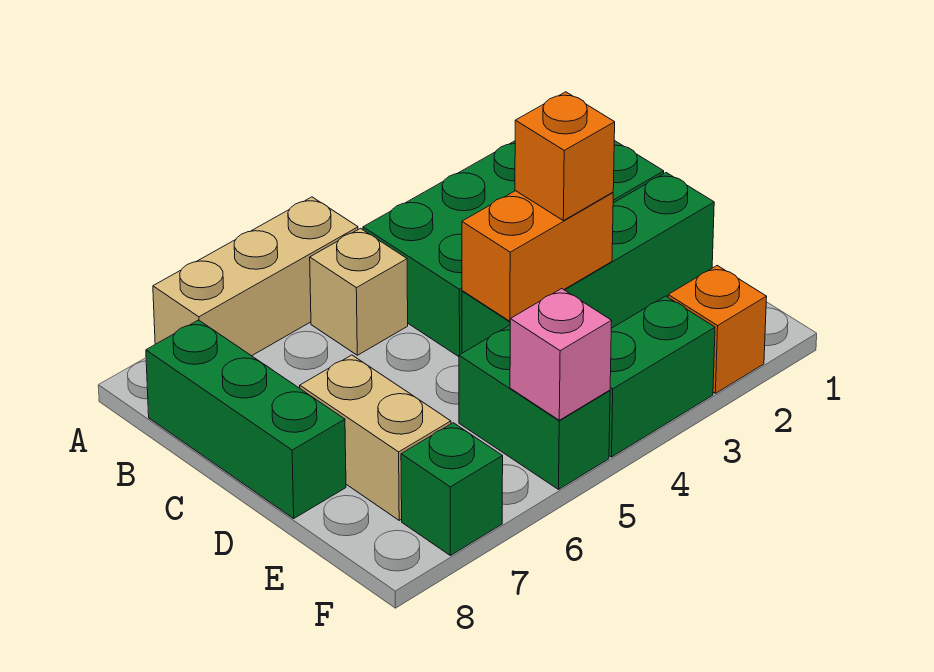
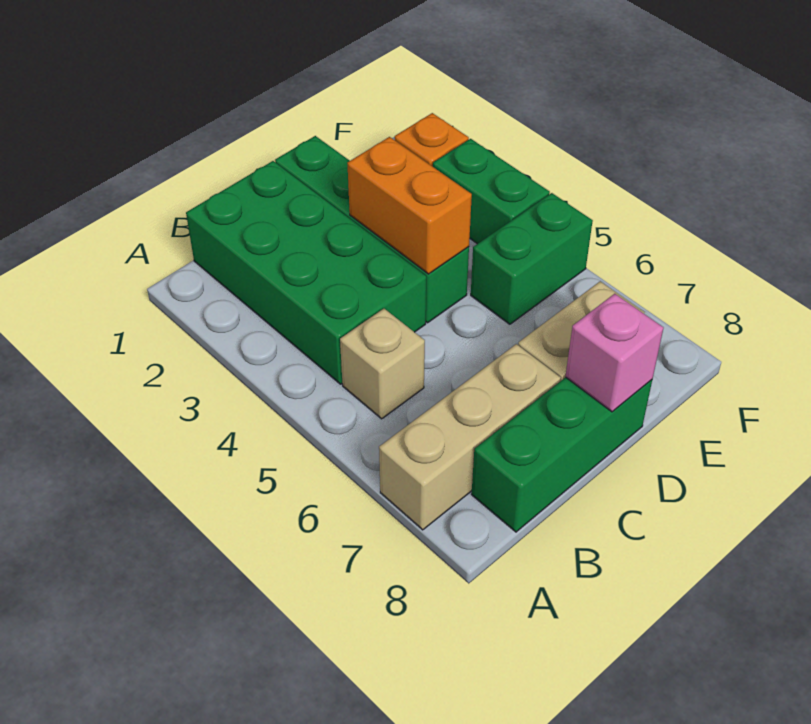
tan brick A5:A7 level 1 -> tan brick A7:C7 level 1
orange brick D3 level 3 -> none
pink brick F5 level 2 -> pink brick D8 level 2
green brick F7 level 1 -> none

